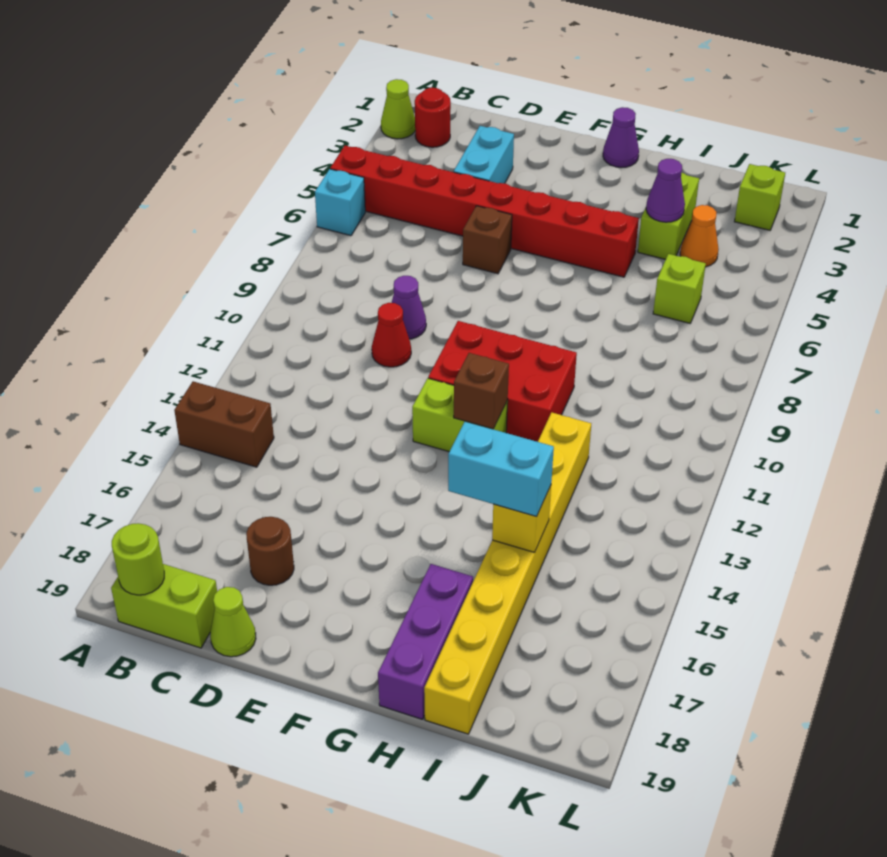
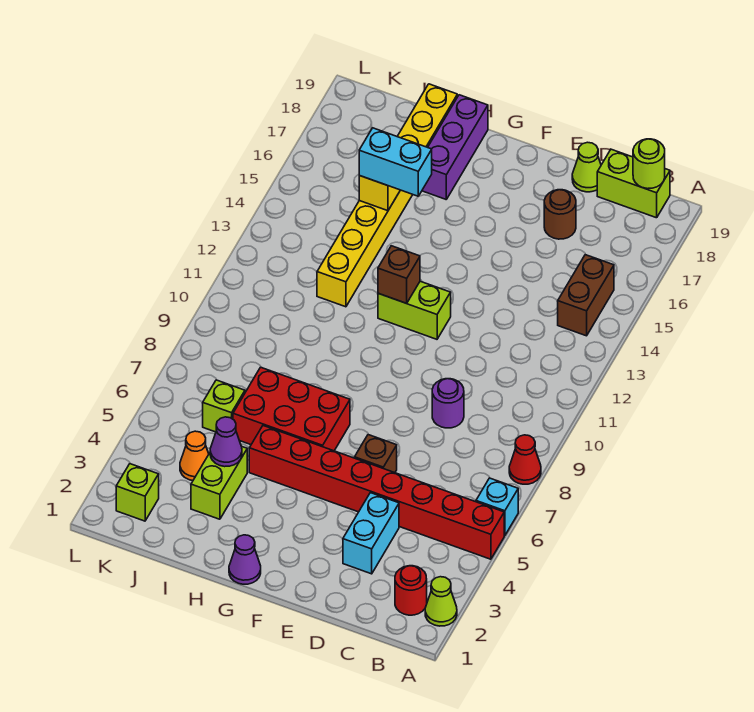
brown brick A14:B14 level 1 -> brown brick B14:B15 level 1
purple cone D9 level 1 -> purple round brick D9 level 1
red cone D10 level 1 -> red cone A8 level 1
red brick F10:H11 level 1 -> red brick G6:I7 level 1

